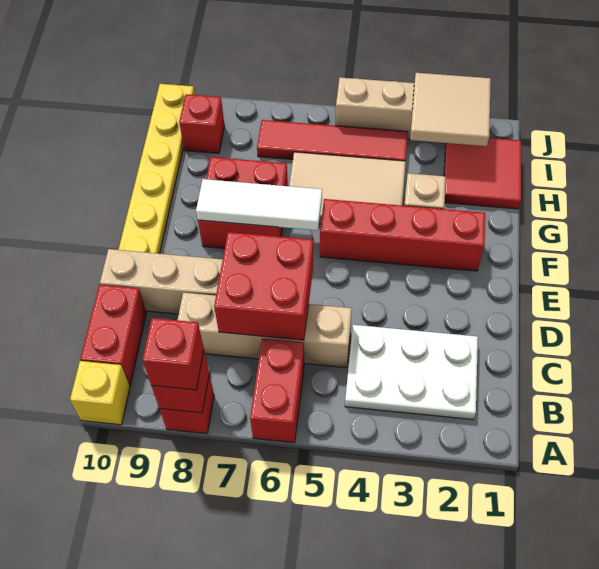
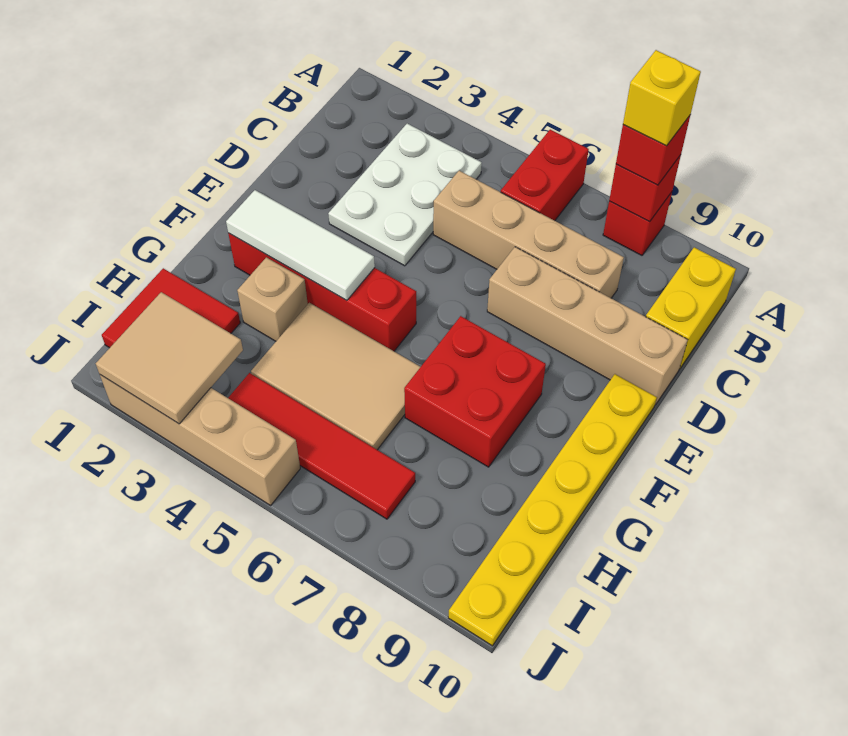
yellow brick A10 level 1 -> yellow brick A8 level 4
white plate B2:C4 level 1 -> white plate B3:D4 level 1
red brick B10:C10 level 1 -> yellow brick B10:C10 level 1
red brick C6:D7 level 2 -> none
white tile F6:F8 level 2 -> white tile F2:F4 level 2
red brick I9 level 1 -> none

